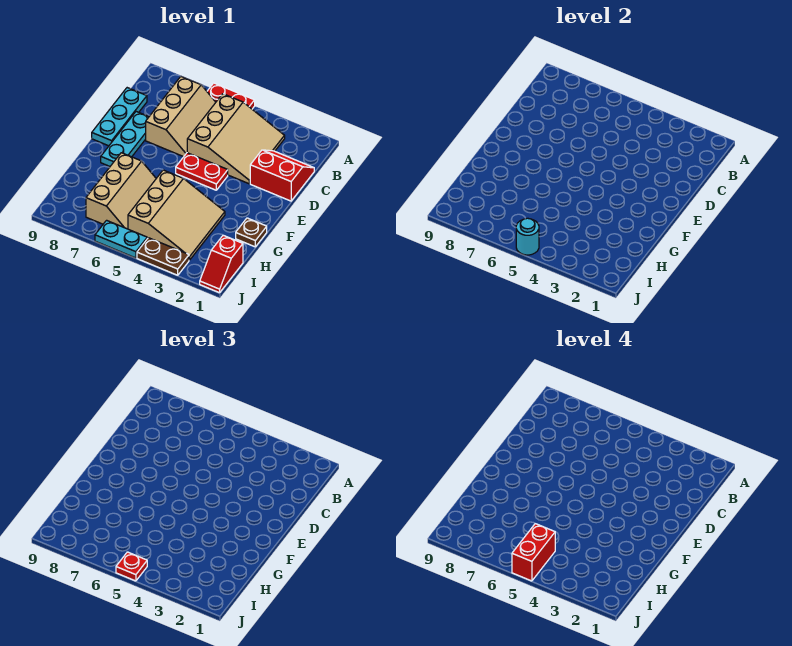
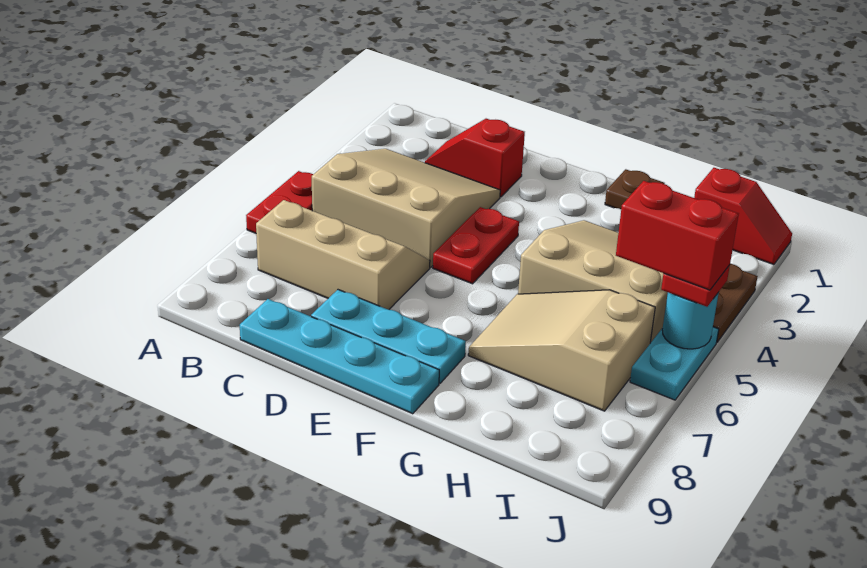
red slope C1:D2 level 1 top D -> red slope C2:D2 level 1 top D
cyan plate C9:E9 level 1 -> cyan plate C9:F9 level 1
tan slope G6:I7 level 1 top 7 -> tan slope G6:I7 level 1 top I

